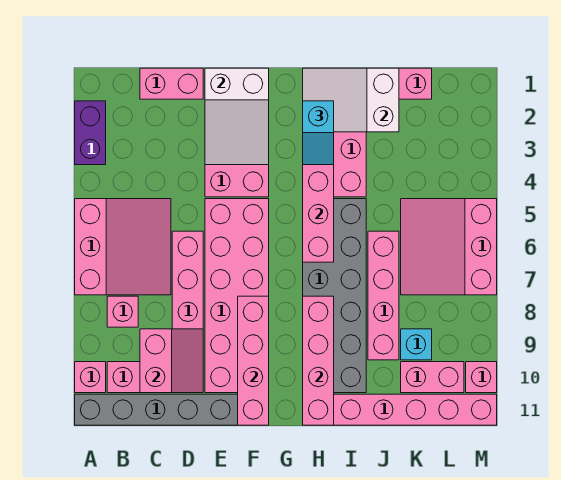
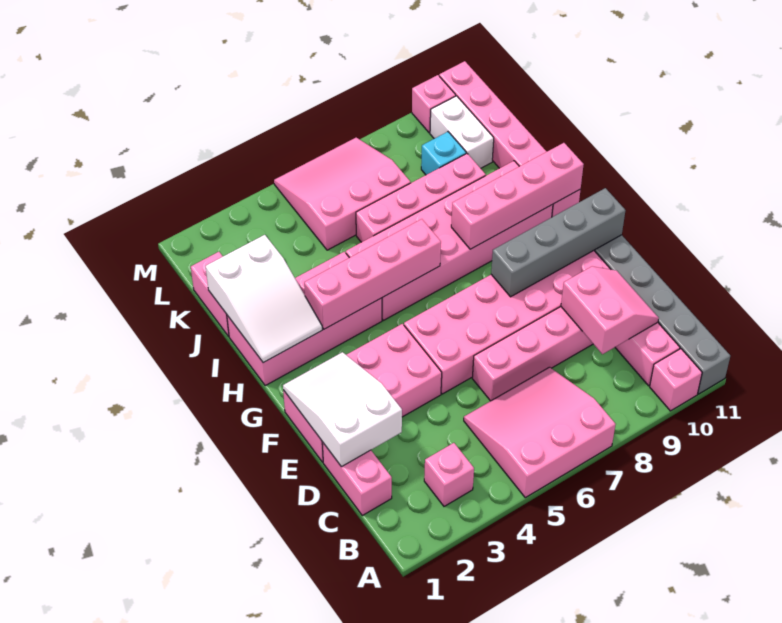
purple brick A2:A3 level 1 -> none
pink brick B8 level 1 -> pink brick B3 level 1
pink slope C9:D10 level 2 top C -> pink slope C9:D10 level 2 top 9
white slope E1:F3 level 2 top 1 -> white slope D1:F2 level 2 top D
pink brick F8:F11 level 2 -> grey brick F8:F11 level 2
cyan slope H2:H3 level 3 top 2 -> none
grey brick H5:I10 level 1 -> pink brick H5:I10 level 1
pink slope K5:M7 level 1 top M -> pink slope K5:M7 level 1 top K
pink brick K10:L10 level 1 -> white brick K10:L10 level 1

